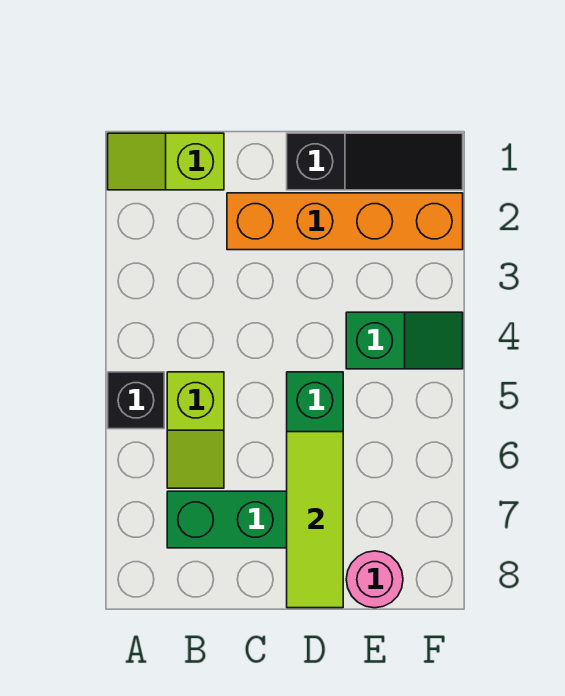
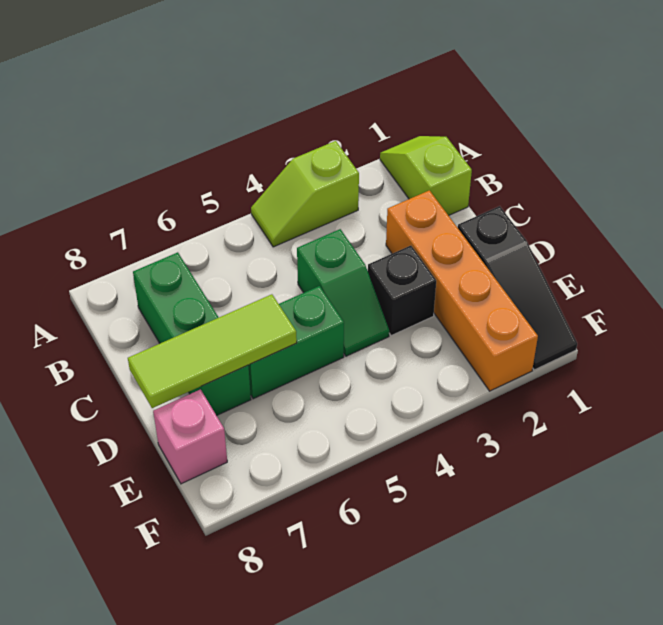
black brick A5 level 1 -> black brick D3 level 1
lime slope B5:B6 level 1 top 5 -> lime slope A3:A4 level 1 top 3
green slope E4:F4 level 1 top E -> green slope C4:D4 level 1 top C
pink round brick E8 level 1 -> pink brick E8 level 1

